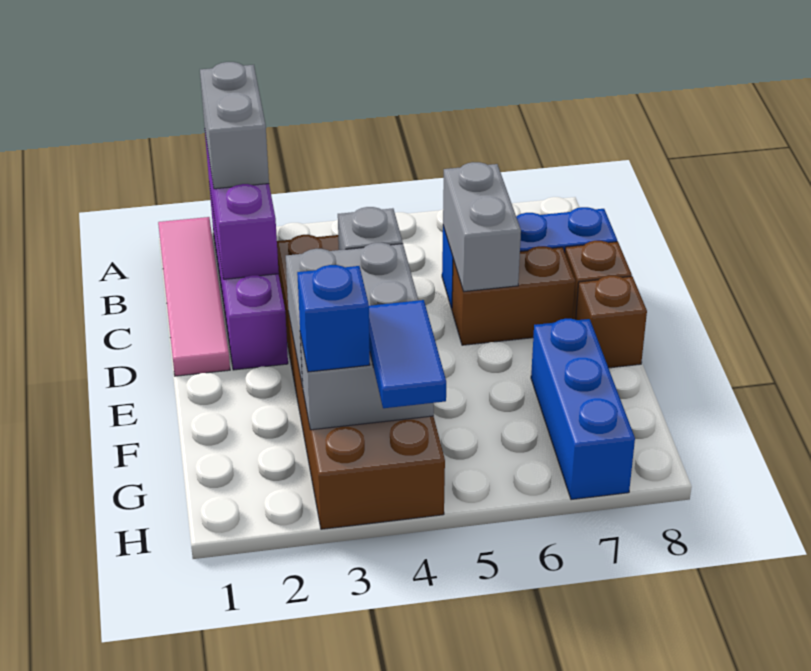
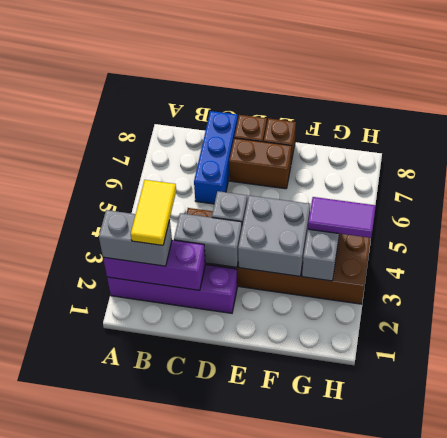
pink tile A1:D1 level 1 -> none
none -> yellow tile B2:B3 level 4
grey brick C6:D6 level 2 -> grey brick C3:D3 level 2
brown brick D6:D7 level 1 -> brown brick D7:E7 level 1
blue brick F7:H7 level 1 -> none
blue brick G3 level 3 -> none
blue tile G4:H4 level 3 -> purple tile G4:H4 level 3

